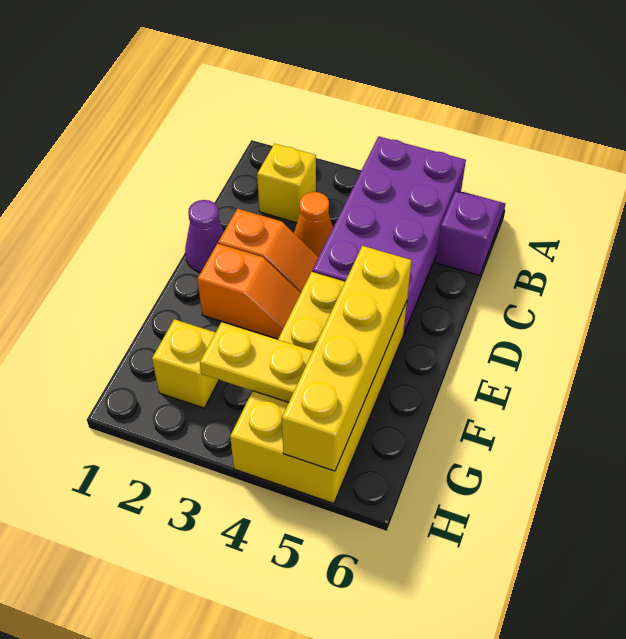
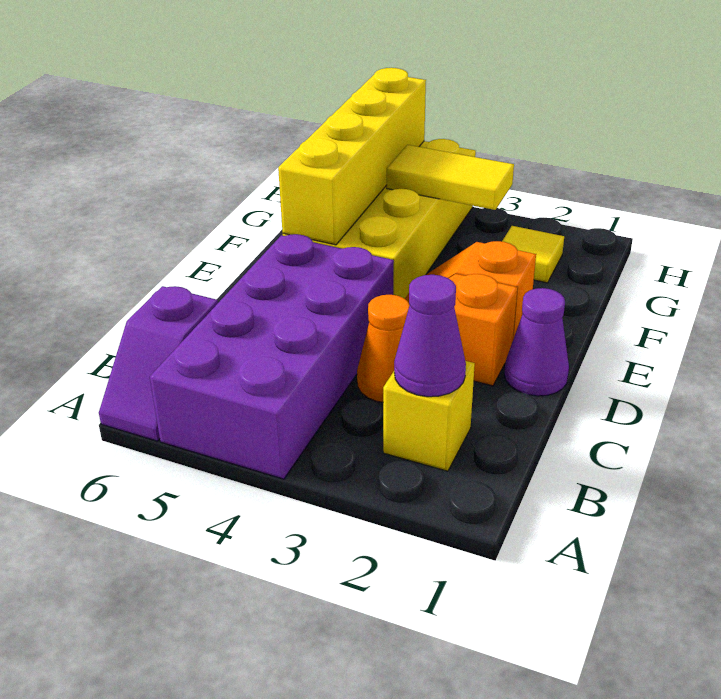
none -> purple cone B2 level 2
yellow brick G2 level 1 -> yellow tile G2 level 1
yellow plate G3:G4 level 2 -> yellow tile G3:G4 level 2

